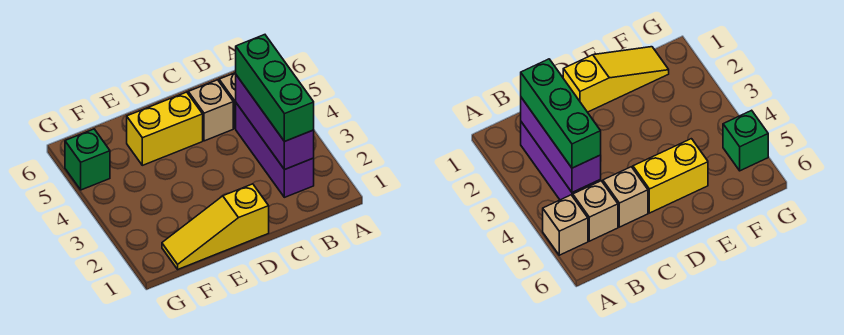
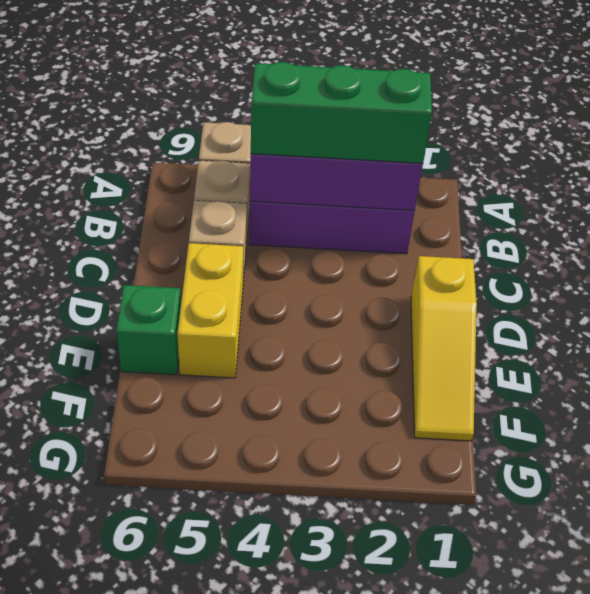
green brick G5 level 1 -> green brick E6 level 1

